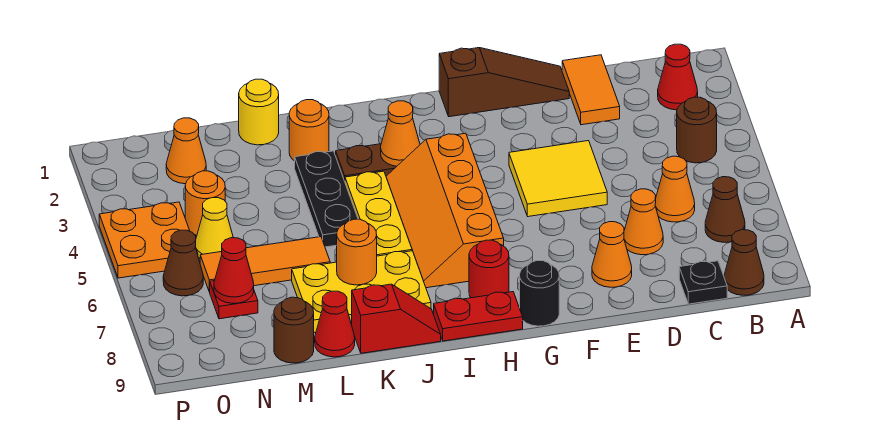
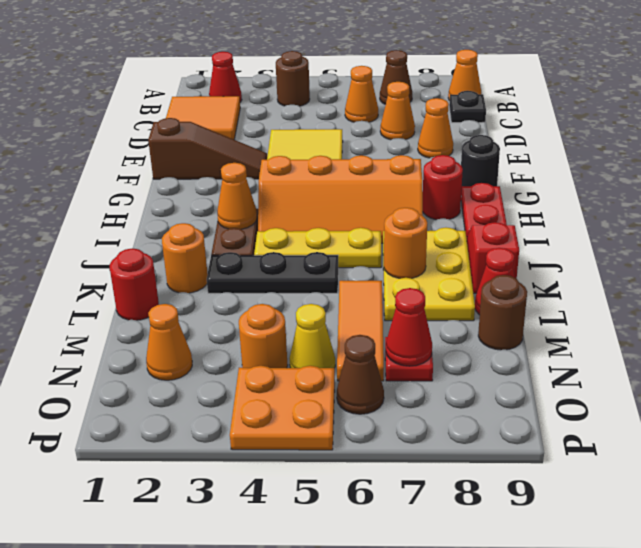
brown cone B9 level 1 -> orange cone B9 level 1
orange tile D1:D2 level 1 -> orange tile C1:D2 level 1
brown slope E1:G1 level 1 top G -> brown slope F1:F3 level 1 top 1
yellow round brick L1 level 1 -> red round brick L1 level 1

